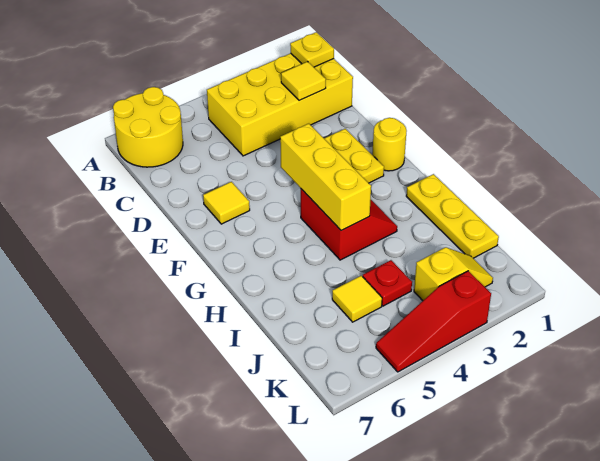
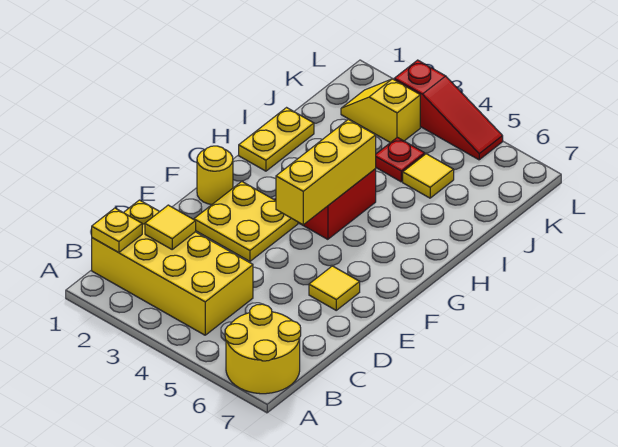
yellow plate H1:J1 level 1 -> yellow plate H1:I1 level 1

